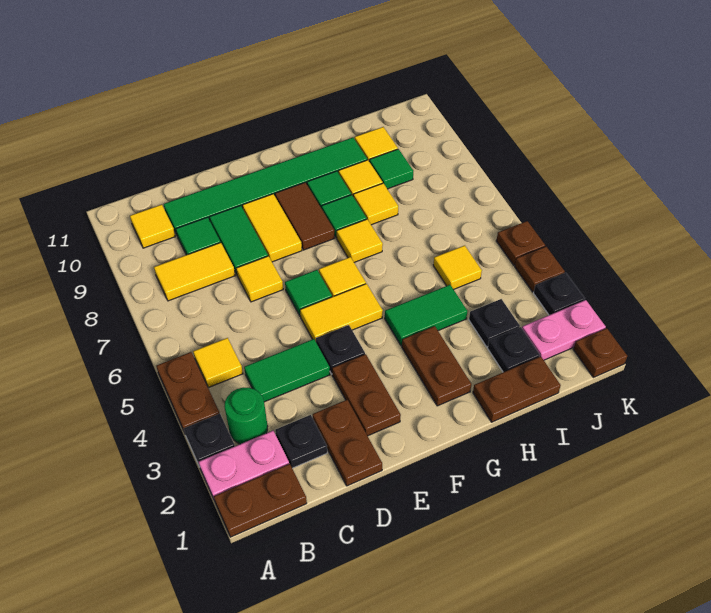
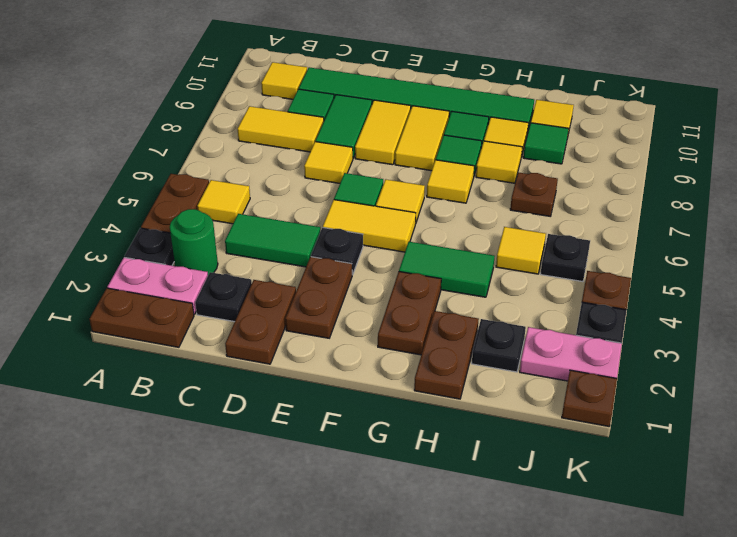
brown tile F8:F9 level 1 -> yellow tile F8:F9 level 1
brown plate H1:I1 level 1 -> brown plate H1:H2 level 1
black plate I3 level 1 -> black plate J5 level 1
brown plate K5 level 1 -> brown plate I7 level 1

